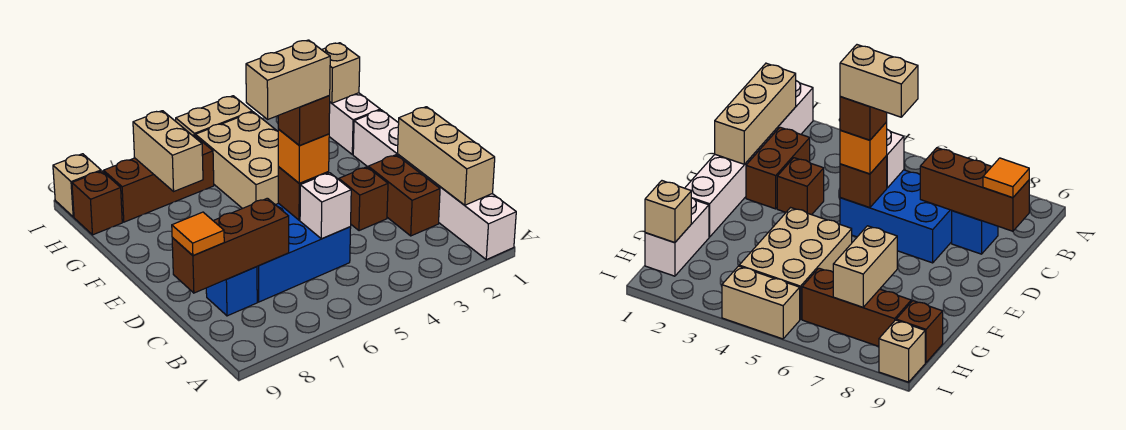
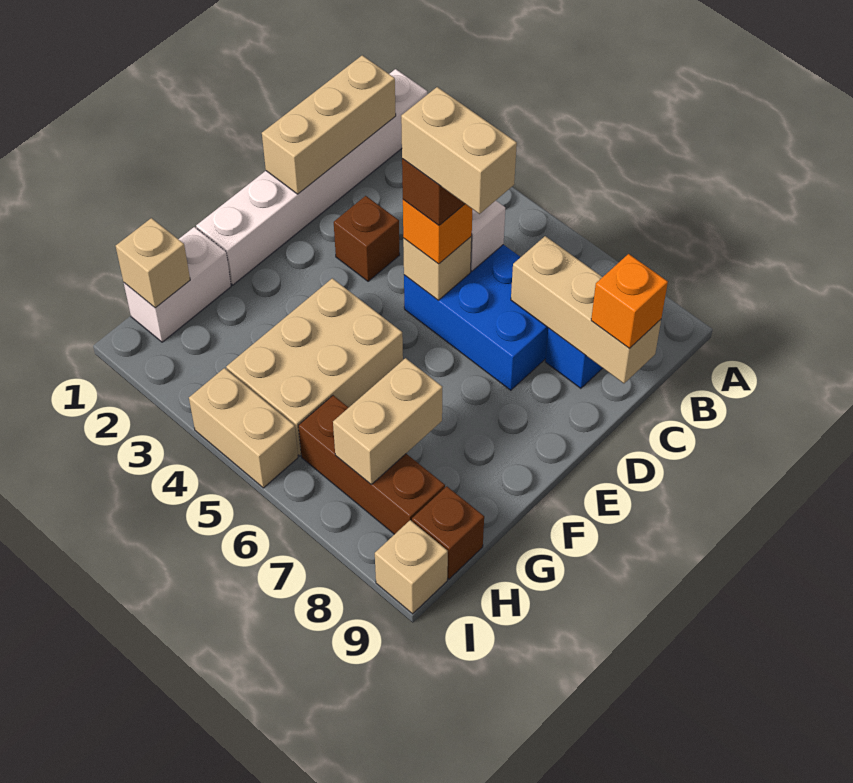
brown brick C2:D2 level 1 -> none
brown brick C7:C9 level 2 -> tan brick C7:C9 level 2
orange tile C9 level 3 -> orange brick C9 level 3
brown brick D5 level 2 -> tan brick D5 level 2

